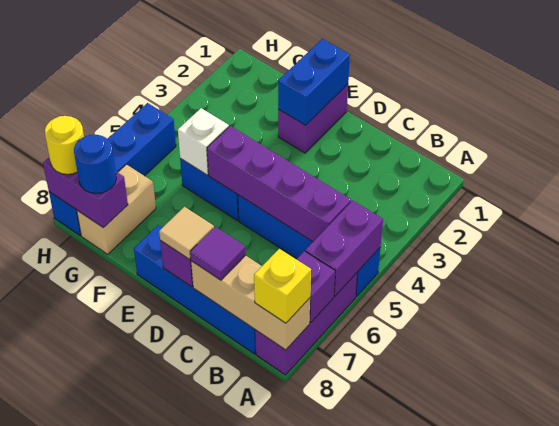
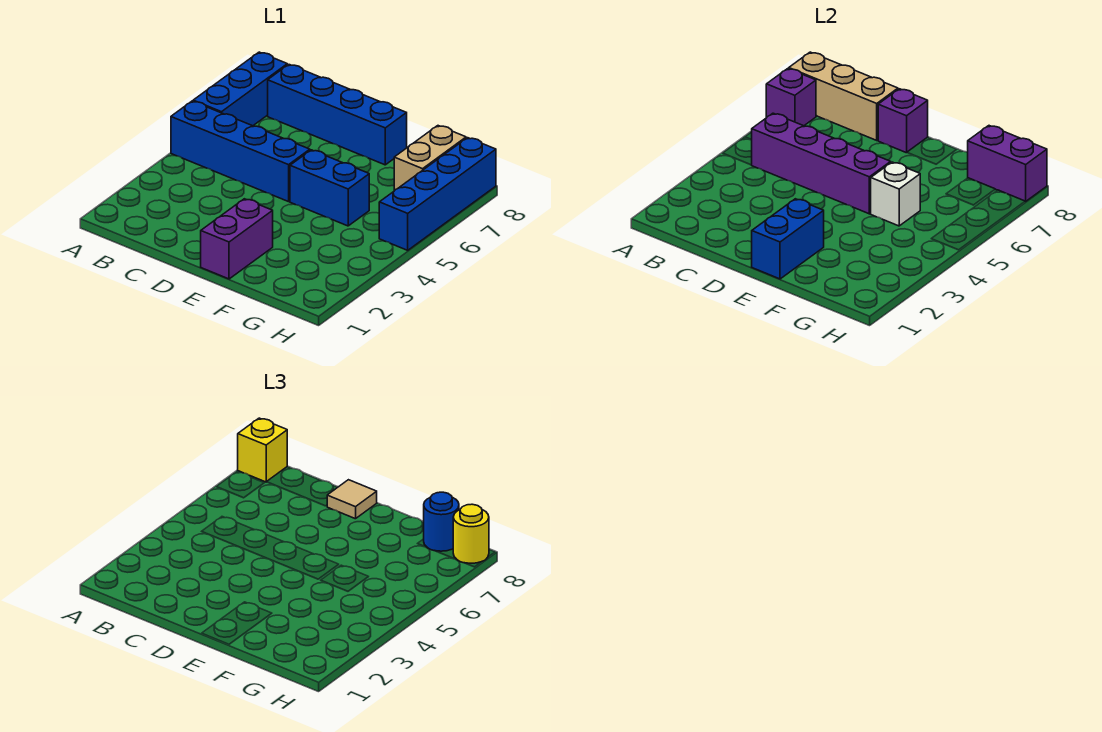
purple brick A5:A6 level 2 -> none
purple brick A6:A8 level 1 -> blue brick A6:A8 level 1
purple tile C8 level 3 -> none

